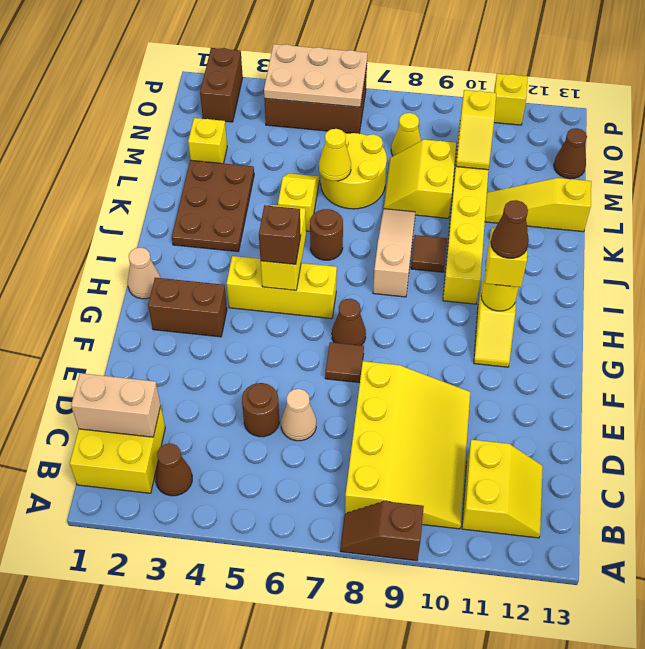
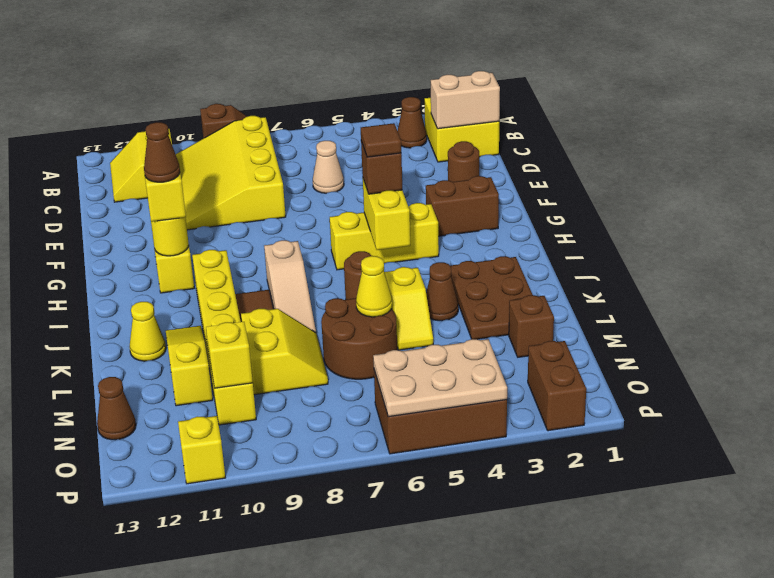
brown round brick D5 level 1 -> brown round brick E2 level 1
brown tile F7 level 1 -> brown tile H5 level 4
brown cone G7 level 1 -> brown cone K4 level 1
tan cone H1 level 1 -> none
yellow round brick L6:M7 level 1 -> brown round brick L6:M7 level 1
yellow slope L11:L13 level 1 top 13 -> yellow slope K11:M11 level 1 top M
yellow brick M2 level 1 -> brown brick M2 level 1
yellow cone N8 level 1 -> yellow cone K12 level 1

